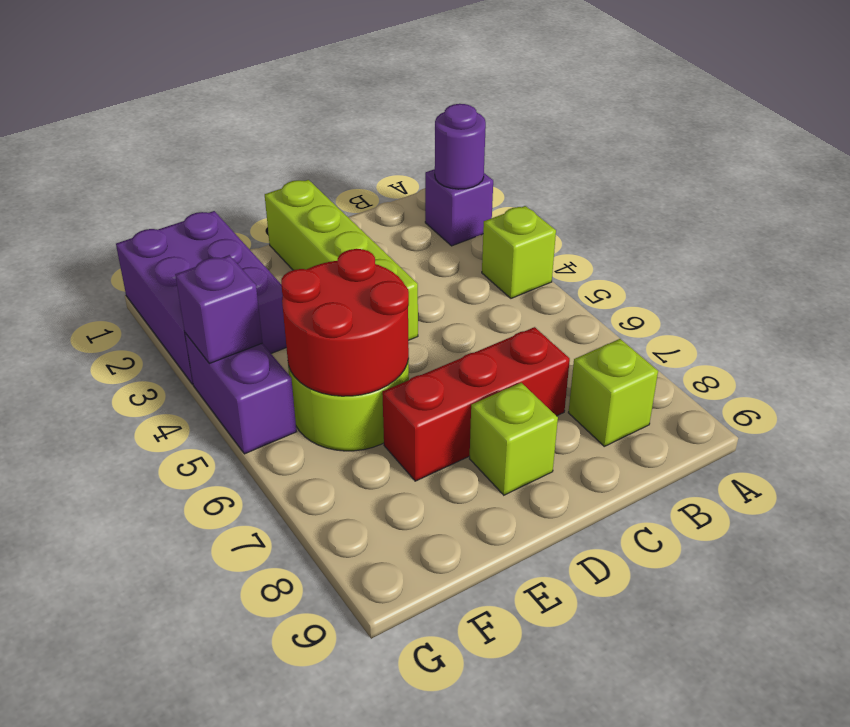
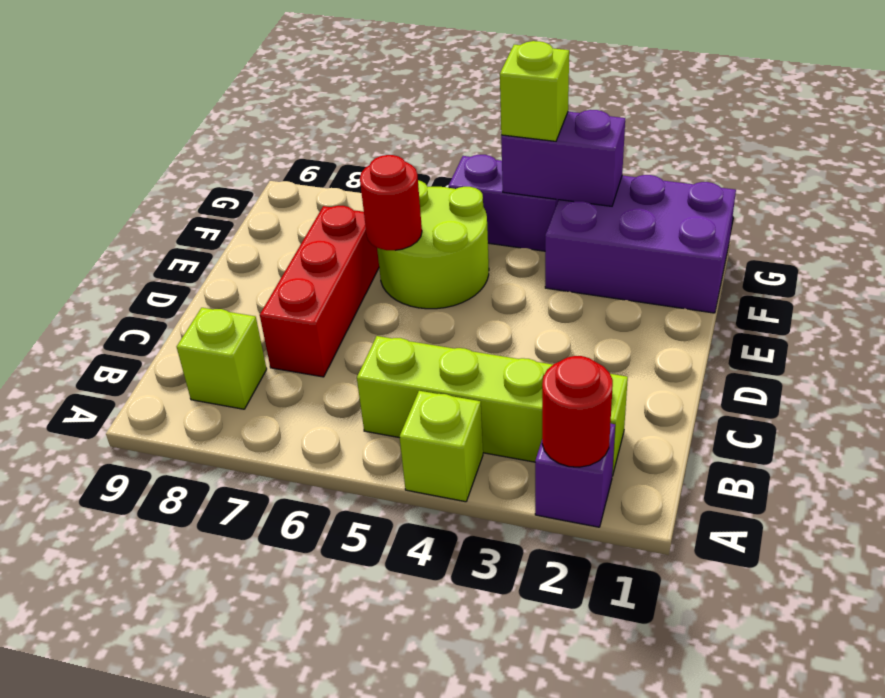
purple round brick A2 level 2 -> red round brick A2 level 2
lime brick D1:D4 level 1 -> lime brick B2:B5 level 1
lime brick D8 level 1 -> lime brick G4 level 3
red round brick E5:F6 level 2 -> red round brick E6 level 2
purple brick G4 level 2 -> purple brick G3:G4 level 2

